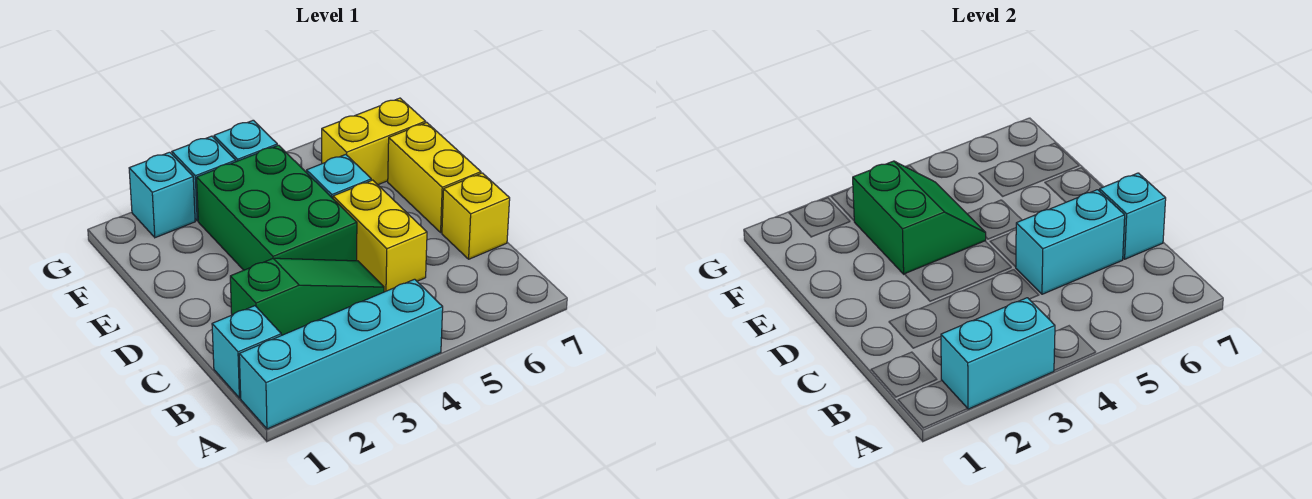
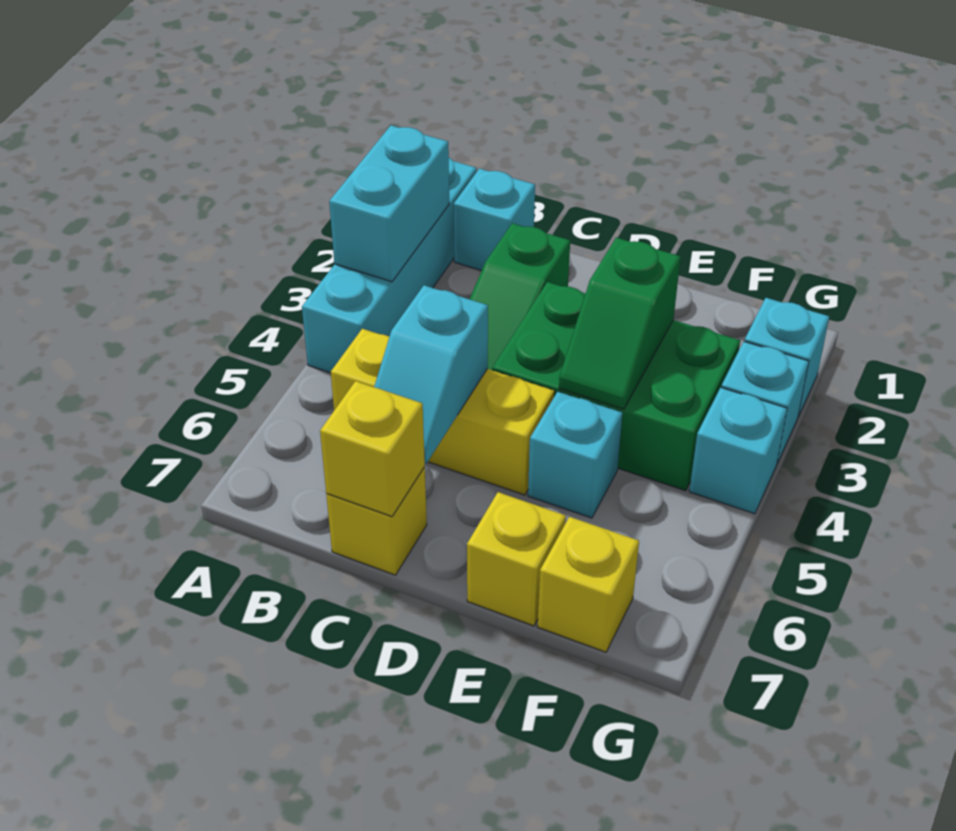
yellow brick C5:D5 level 1 -> yellow brick B5:D5 level 1
cyan brick C5:C6 level 2 -> cyan slope C5:C6 level 2 top 5
cyan brick C7 level 2 -> yellow brick C7 level 2
yellow brick D7:E7 level 1 -> yellow brick E7 level 1
green slope E3:F4 level 2 top 3 -> green slope E3:E4 level 2 top 3
yellow brick F6:F7 level 1 -> yellow brick F7 level 1

